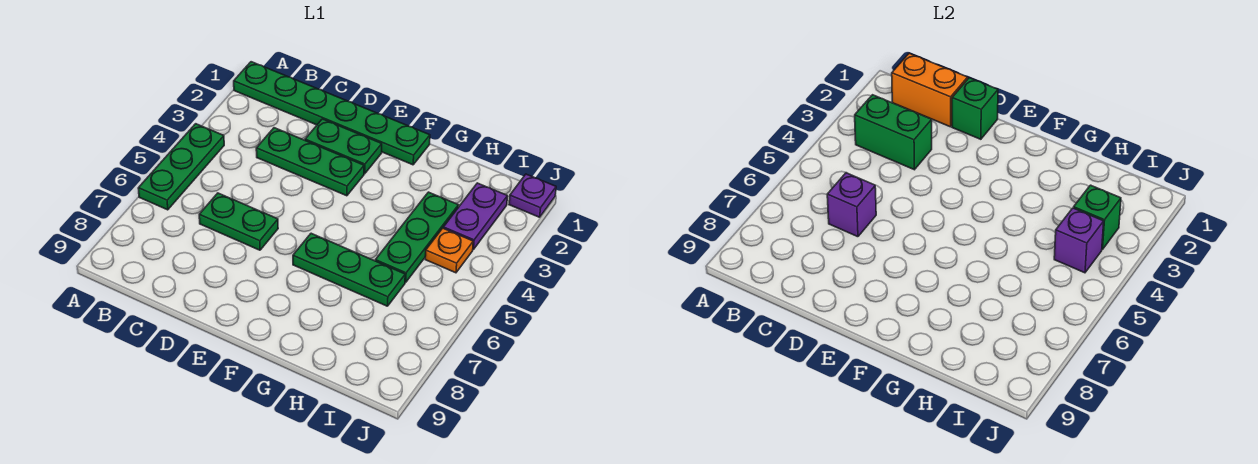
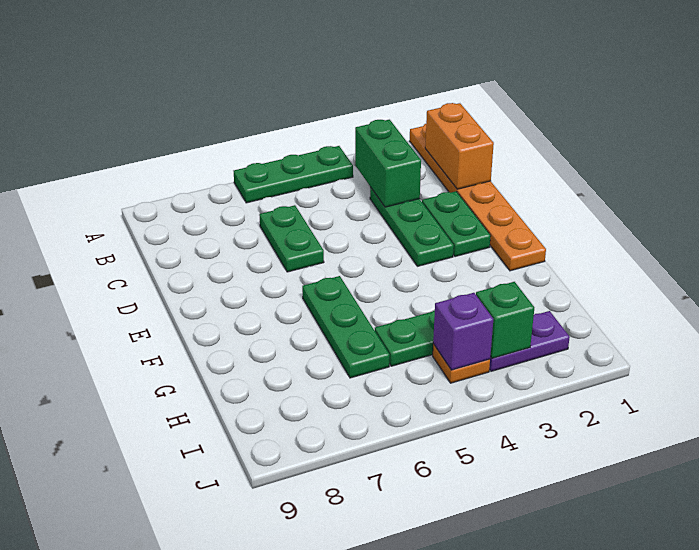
green plate A1:F1 level 1 -> orange plate A1:F1 level 1
purple brick C6 level 2 -> none
green brick D1 level 2 -> none
purple plate J1 level 1 -> none

